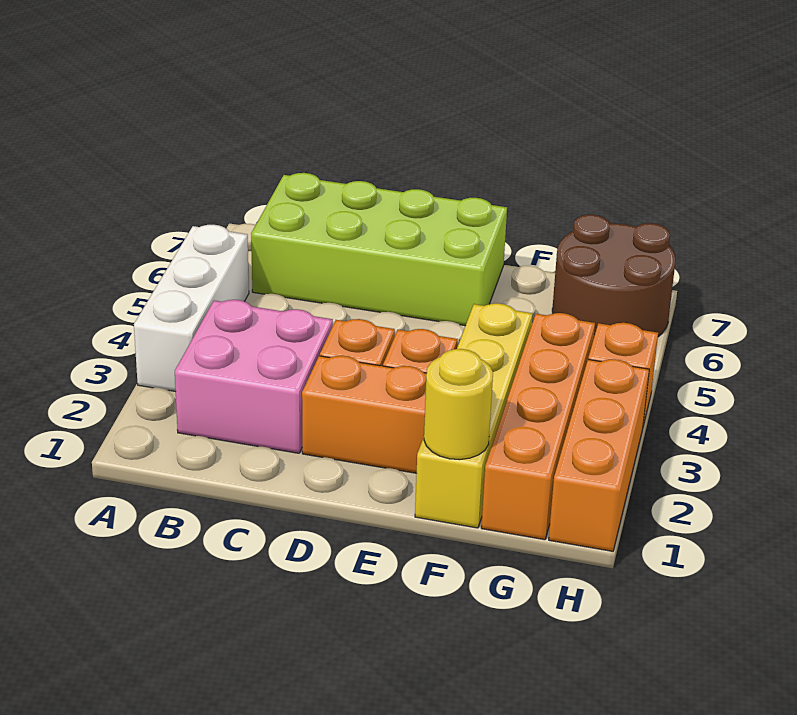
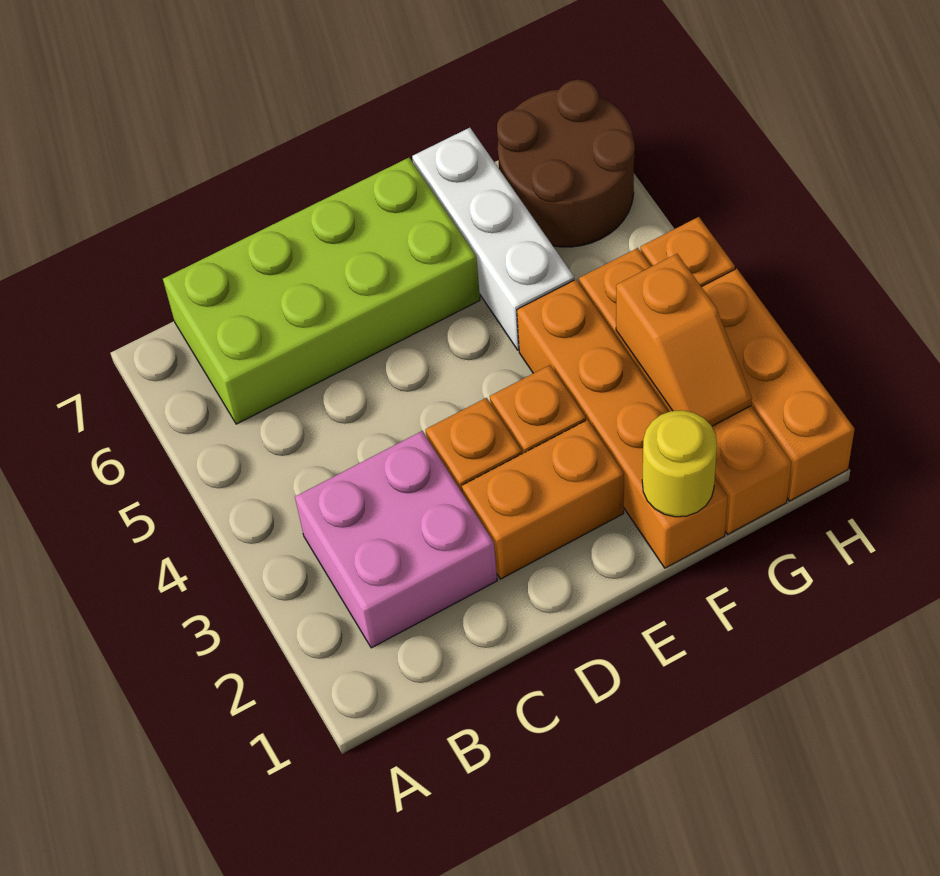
white brick A3:A5 level 1 -> white brick F5:F7 level 1
yellow brick F1:F4 level 1 -> orange brick F1:F4 level 1
none -> orange slope G2:G3 level 2 top 3

